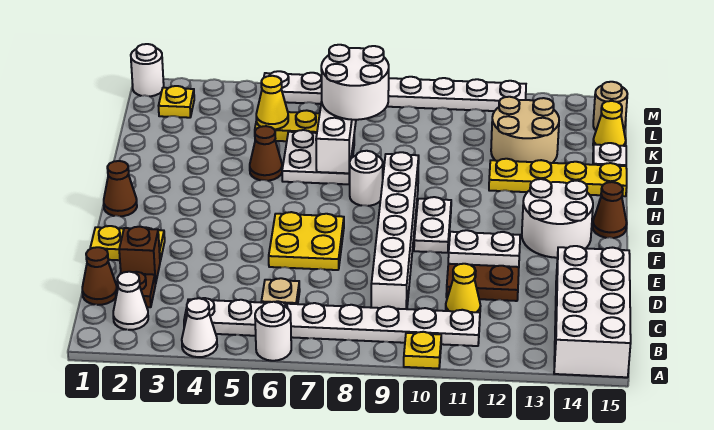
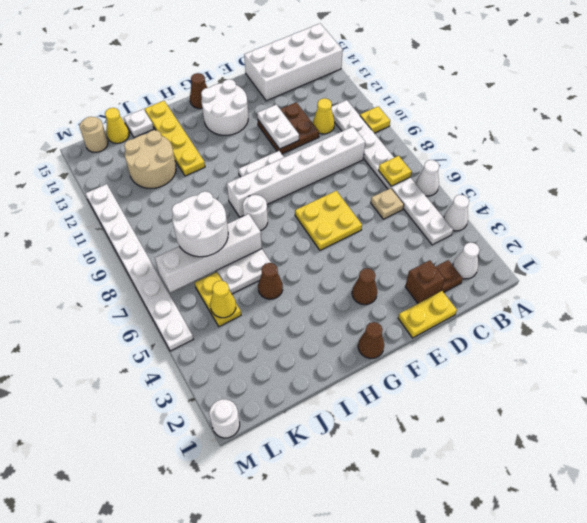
white round brick A6 level 1 -> white cone A6 level 1
brown cone C1 level 1 -> brown cone F3 level 1
yellow plate E1:E2 level 1 -> yellow plate D1:E1 level 1
yellow plate L2 level 1 -> yellow plate B7 level 2

